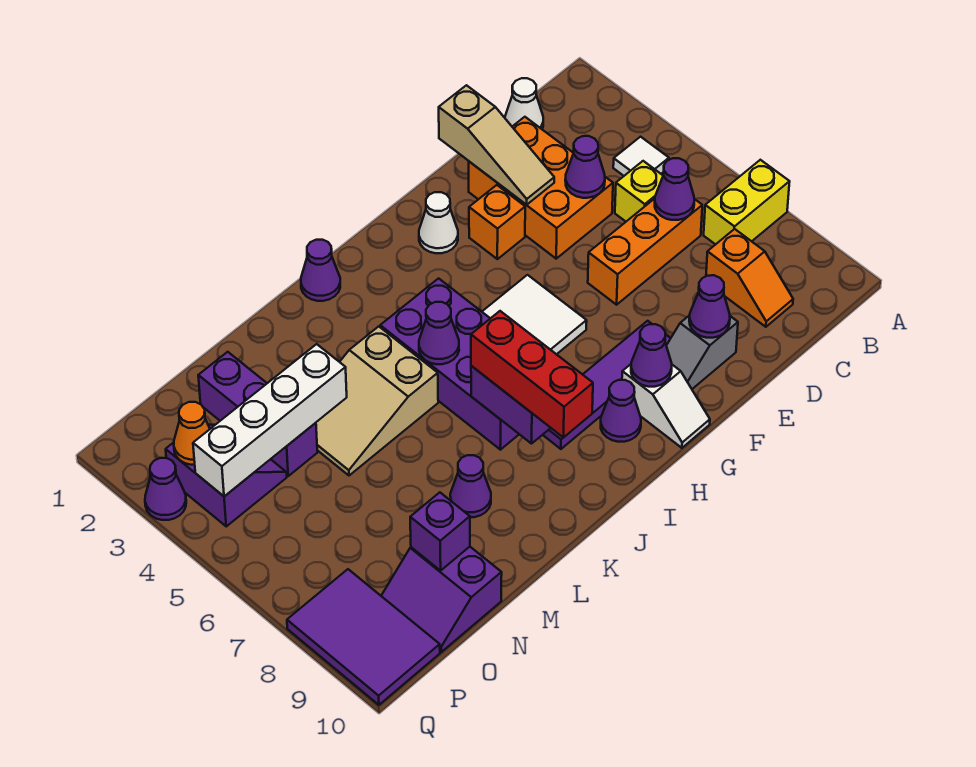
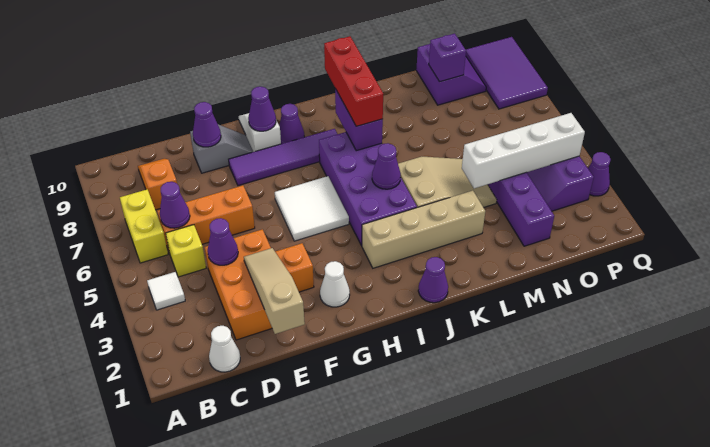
yellow brick A7:B7 level 1 -> yellow brick B6:B7 level 1
none -> tan brick I3:L3 level 1
purple cone L8 level 1 -> none
orange cone P3 level 2 -> none

